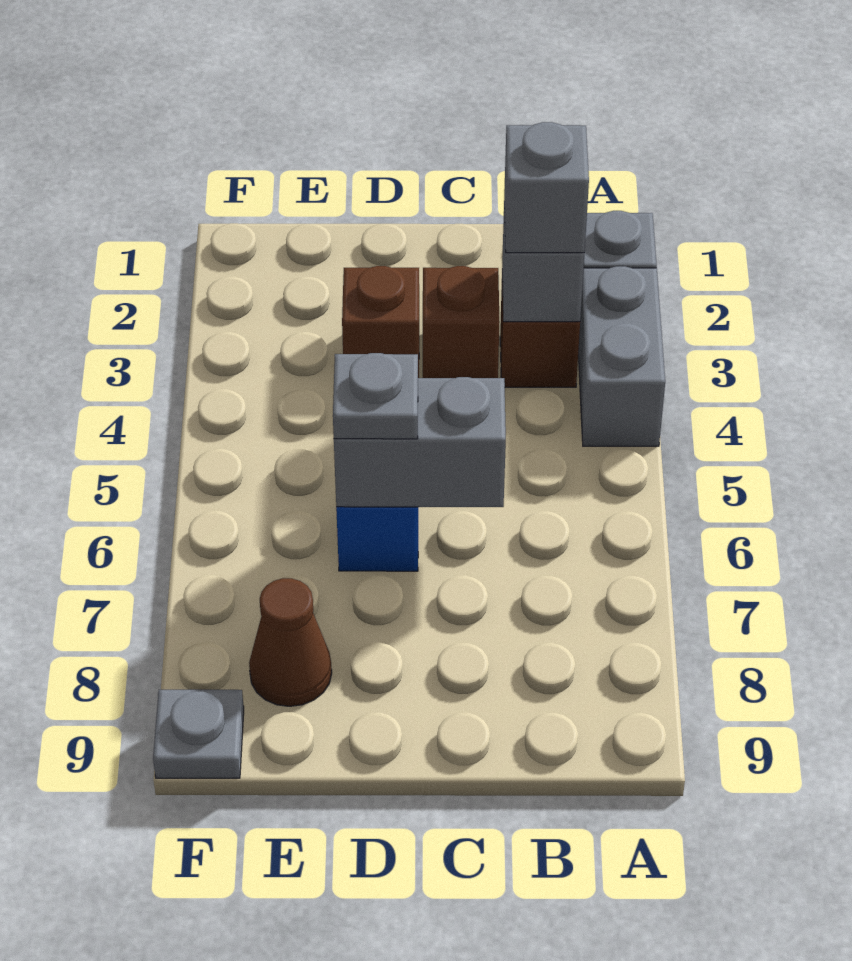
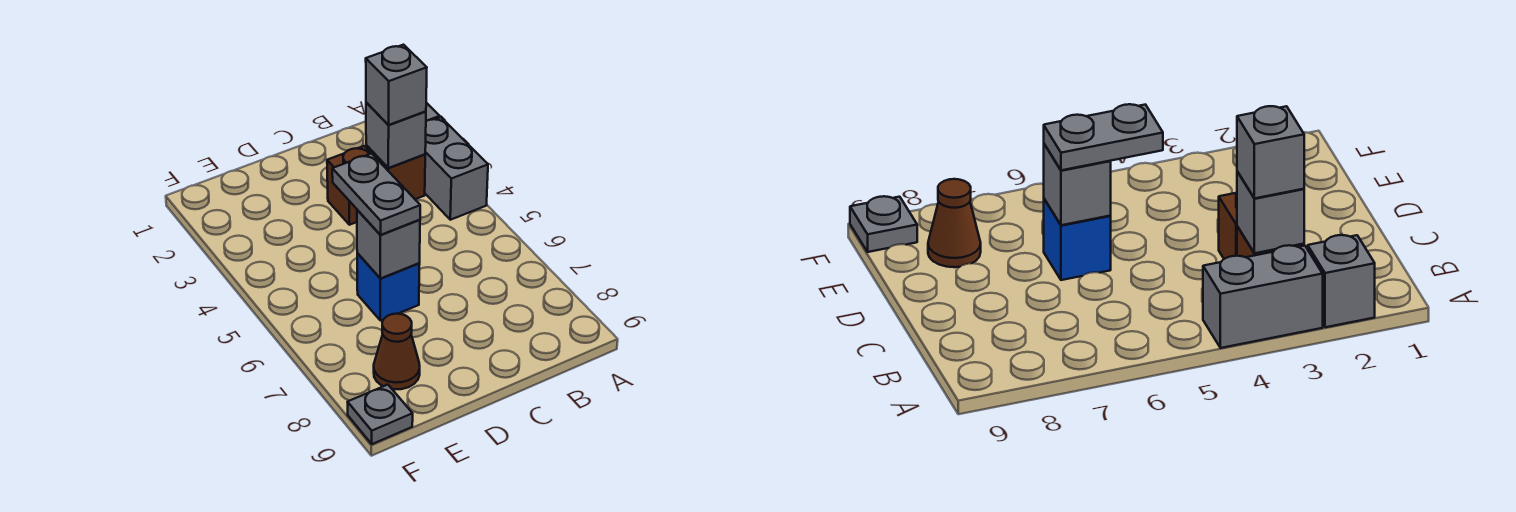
grey brick C6:D6 level 2 -> grey brick D6 level 2
brown brick D3 level 1 -> none
grey plate D6 level 3 -> grey plate D5:D6 level 3

